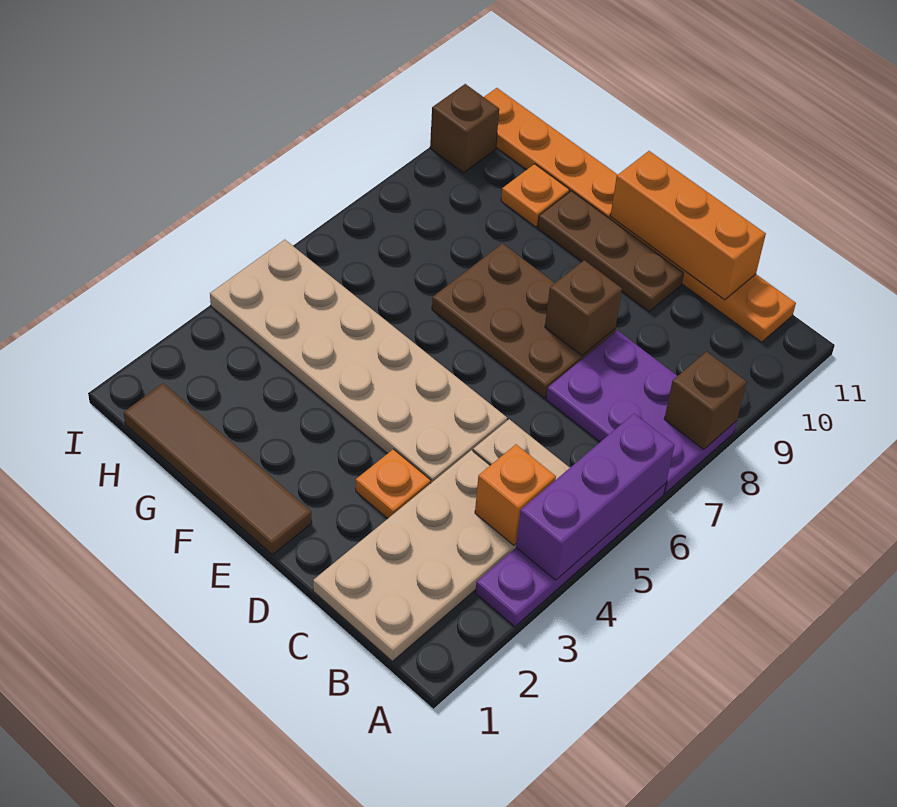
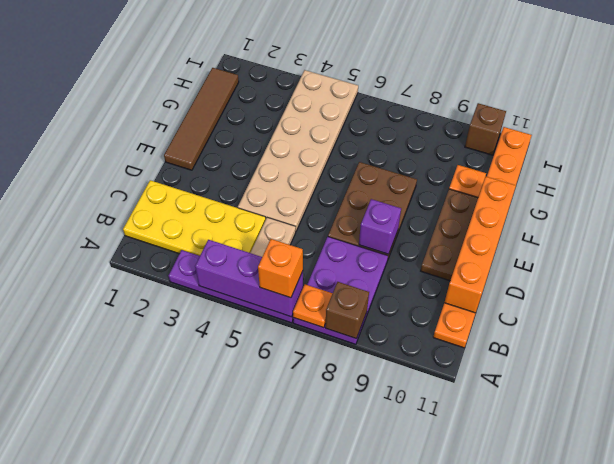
tan plate B1:C4 level 1 -> yellow plate B1:C4 level 1
orange brick B4 level 2 -> orange brick A6 level 3
orange brick C11:E11 level 2 -> orange brick C11:F11 level 2
orange plate D3 level 1 -> orange plate A7 level 2
brown brick D8 level 2 -> purple brick D8 level 2

